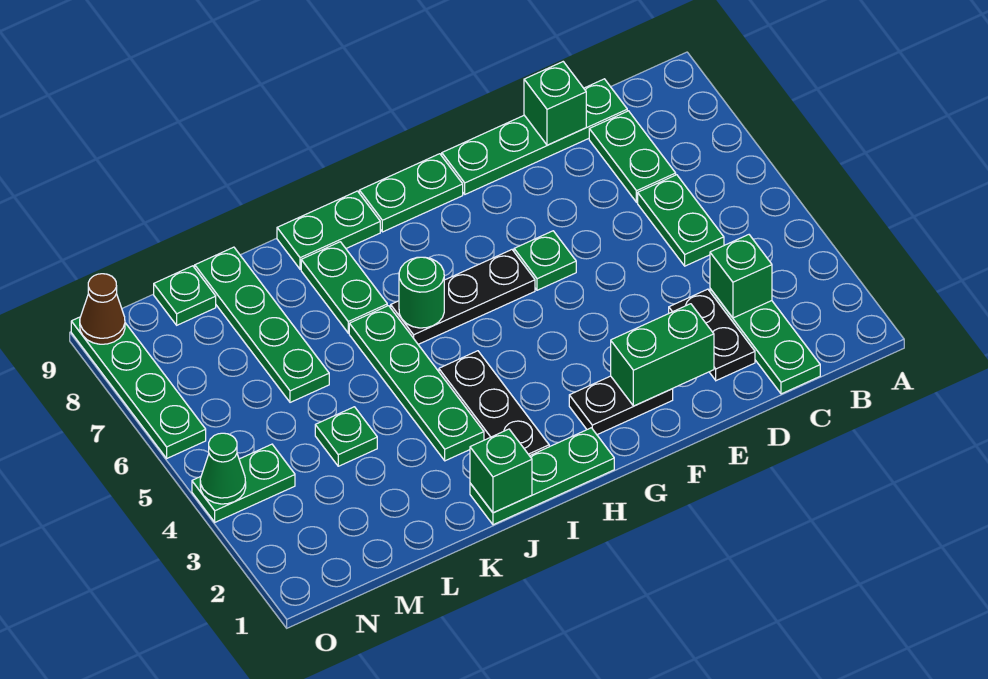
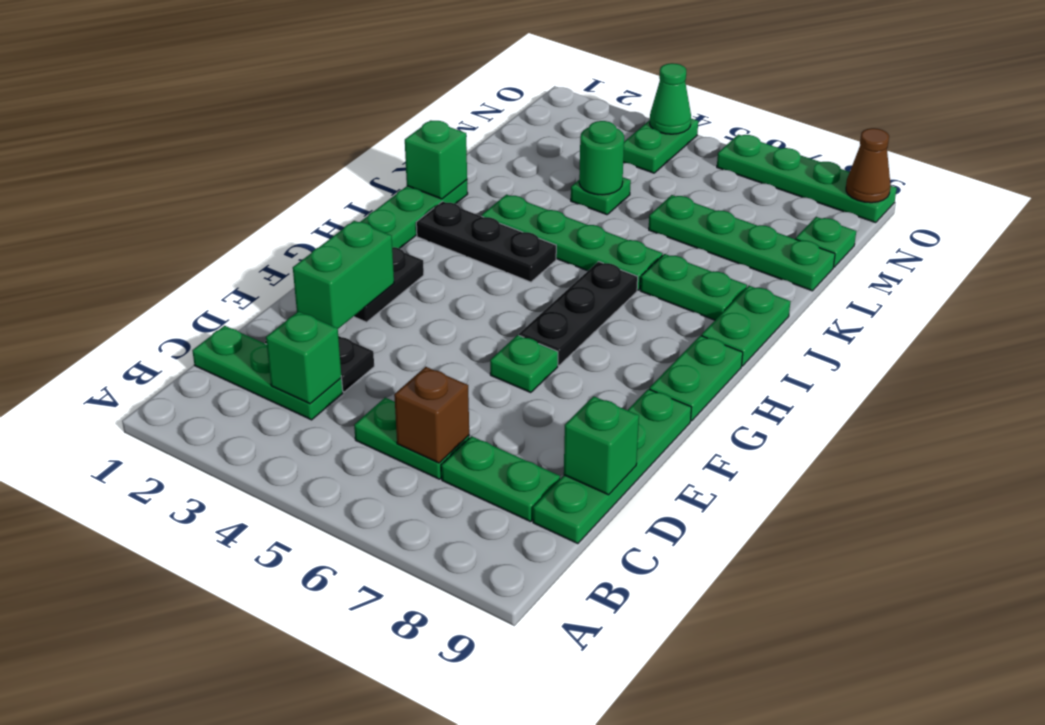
none -> brown brick C6 level 2
green round brick I6 level 2 -> green round brick L4 level 2

